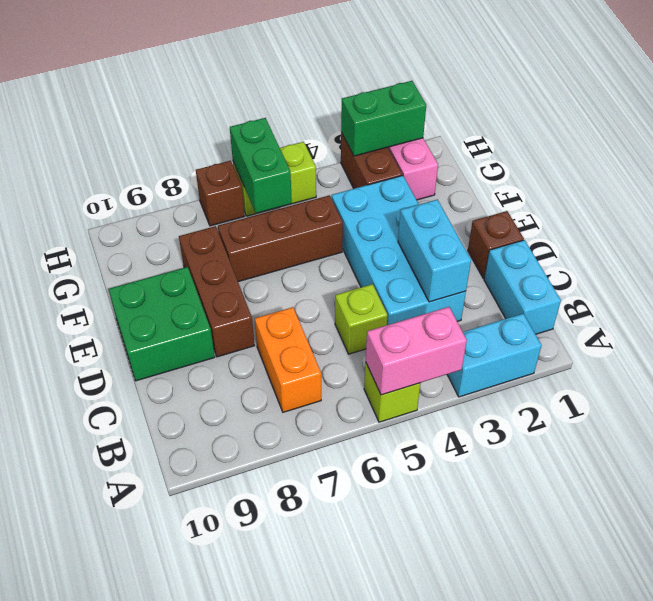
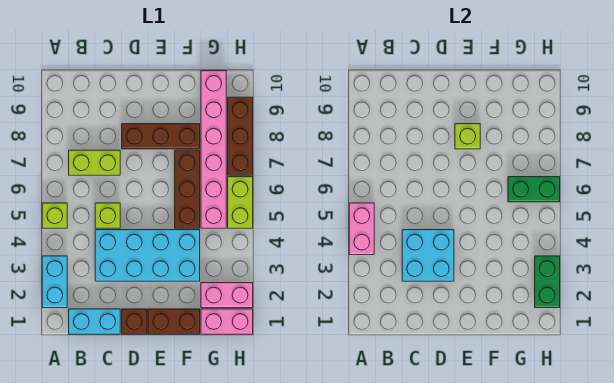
orange brick B7:C7 level 1 -> lime brick B7:C7 level 1
cyan brick C3:D3 level 2 -> cyan brick C3:D4 level 2
green brick D9:E10 level 1 -> none
none -> lime brick E8 level 2
none -> pink brick G1:H1 level 1
brown brick G3:H3 level 1 -> brown brick E1:F1 level 1
none -> pink brick G5:G10 level 1
brown brick H7 level 1 -> brown brick H7:H9 level 1

